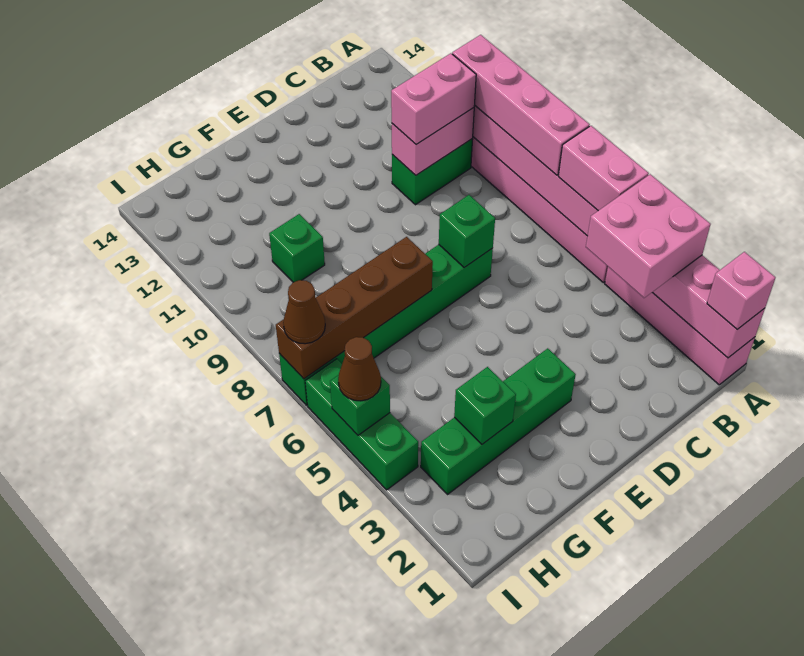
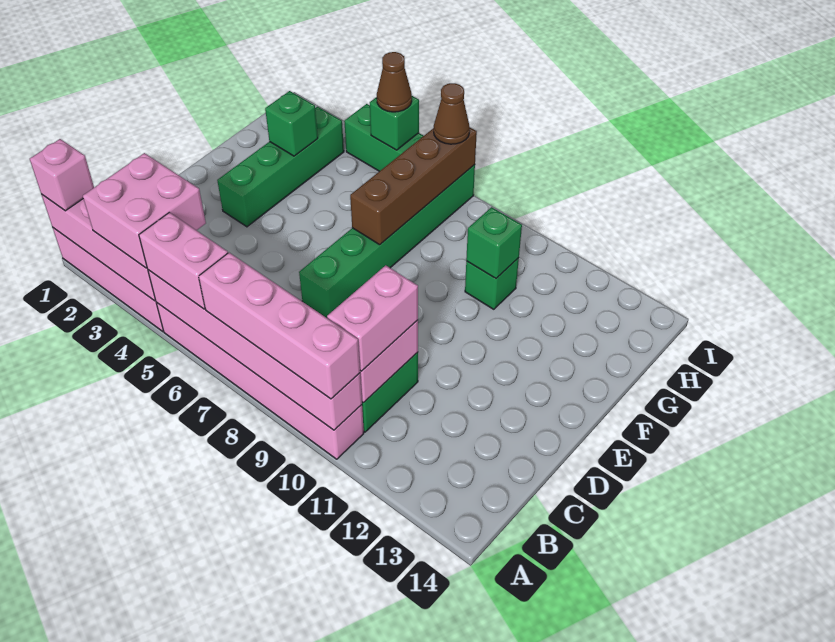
green brick D7 level 2 -> green brick G10 level 2

